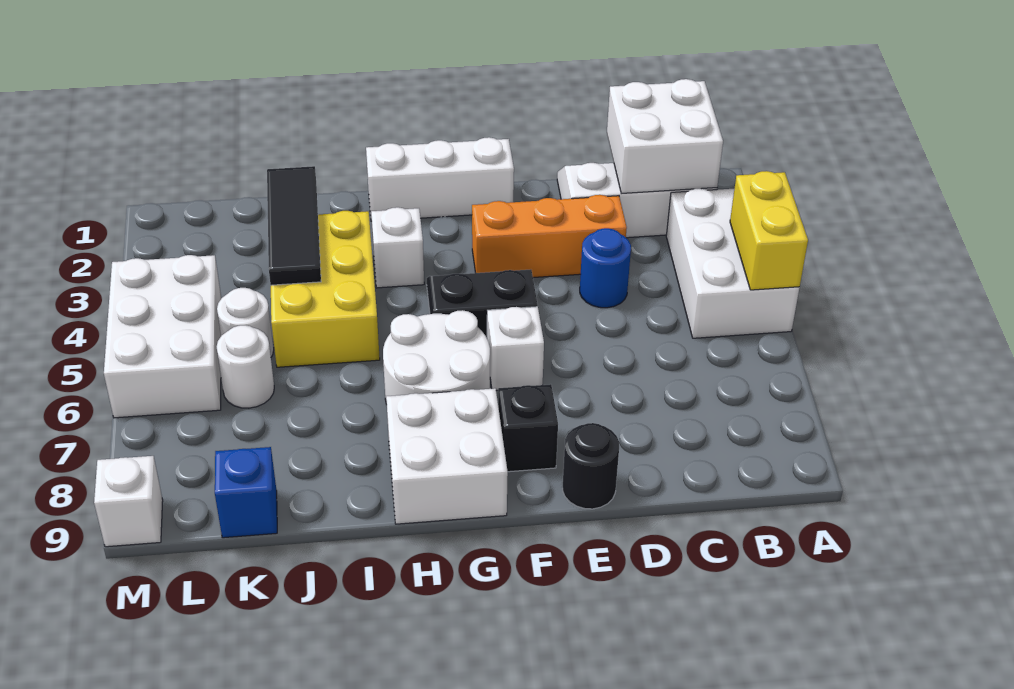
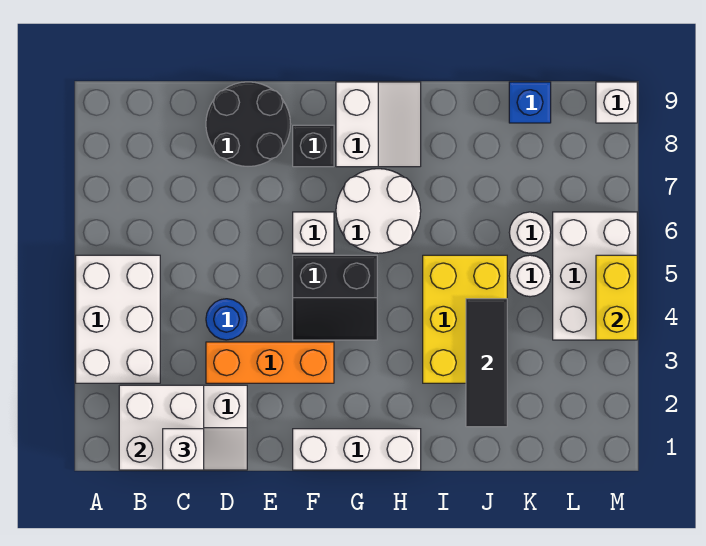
yellow brick A4:A5 level 2 -> yellow brick M4:M5 level 2
black round brick E9 level 1 -> black round brick D8:E9 level 1
white brick G8:H9 level 1 -> white slope G8:H9 level 1 top G
white brick H3 level 1 -> white brick C1 level 3

